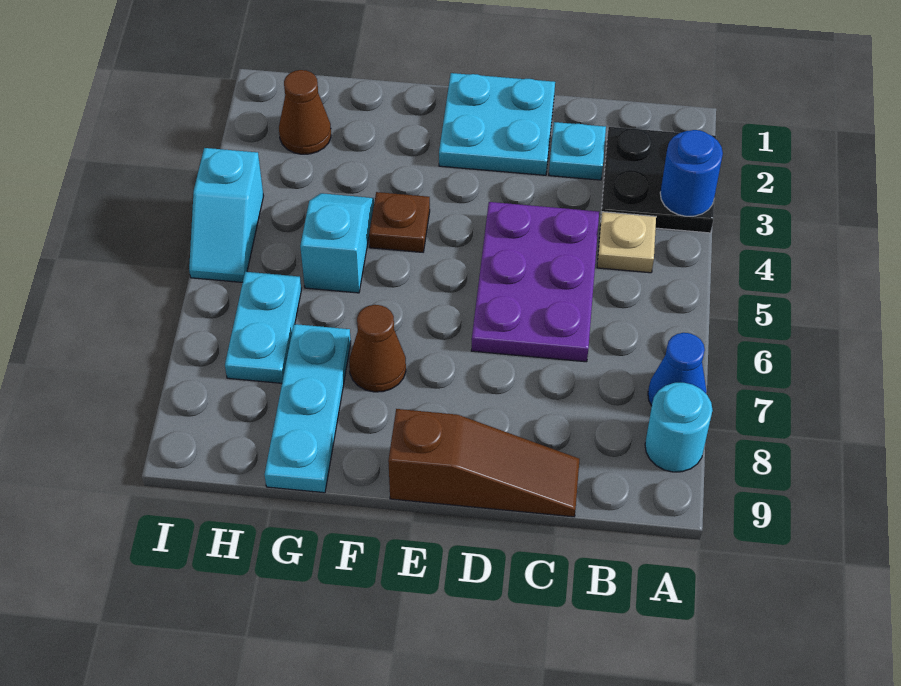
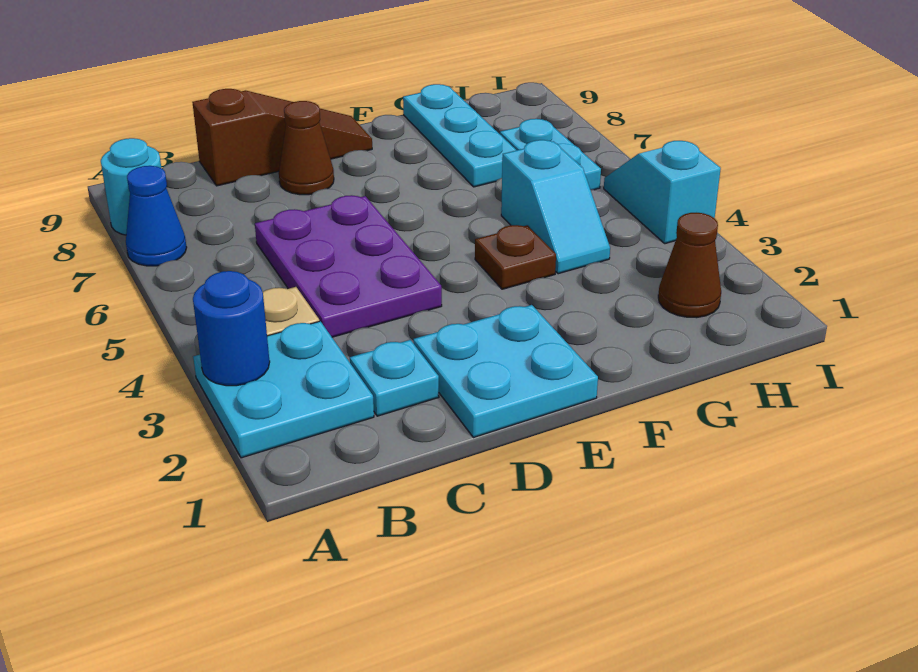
black plate A2:B3 level 1 -> cyan plate A2:B3 level 1
brown slope C9:E9 level 1 top E -> brown slope C9:E9 level 1 top C
brown cone F7 level 1 -> brown cone D8 level 1

